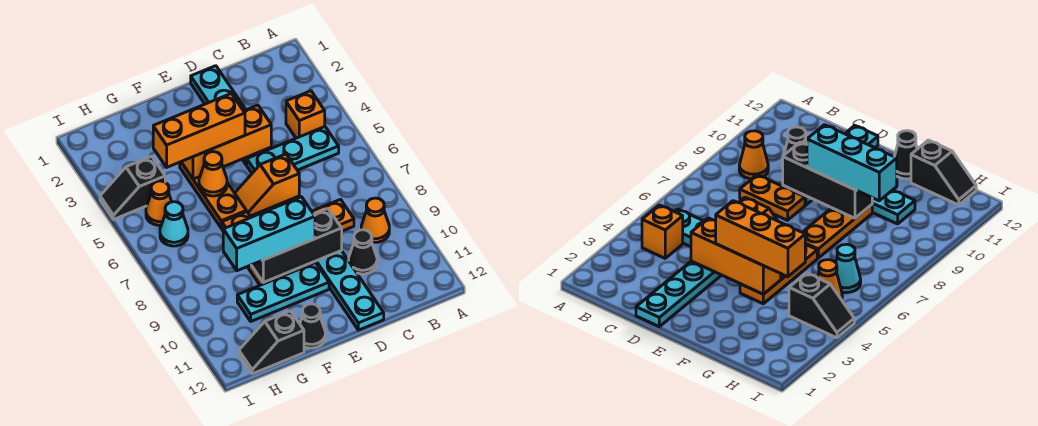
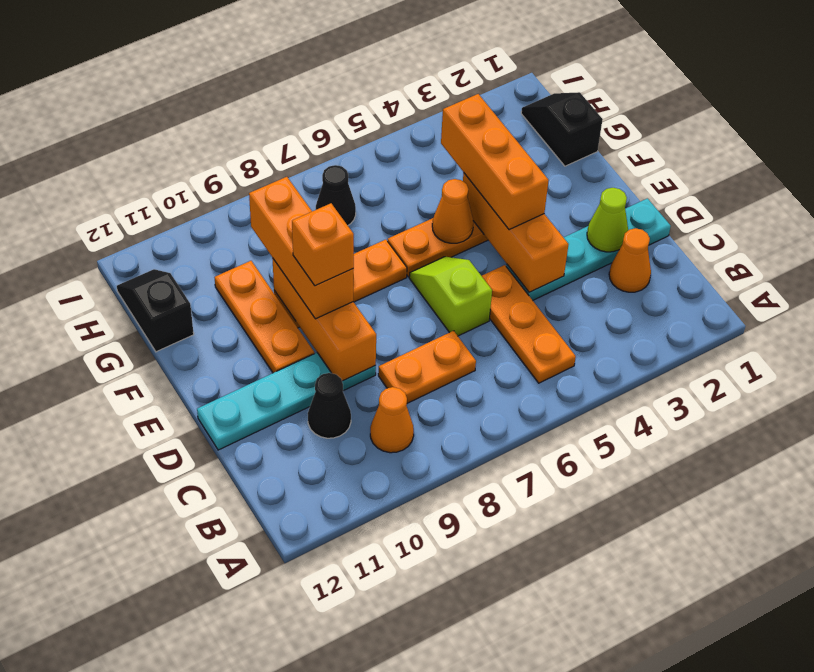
orange brick B4 level 1 -> orange brick E9 level 4
cyan plate B5:D5 level 1 -> orange plate B5:D5 level 1
orange plate C8:D8 level 1 -> orange plate C7:C8 level 1
none -> lime cone D2 level 2
orange slope D6:E6 level 1 top D -> lime slope D6:E6 level 1 top D
black brick D9:F9 level 2 -> orange brick D9:F9 level 2
cyan brick E9:G9 level 3 -> orange brick E9:G9 level 3
cyan plate E10:G10 level 1 -> orange plate E10:G10 level 1
black cone F12 level 1 -> black cone H7 level 1
black slope H4:I4 level 1 top H -> black slope G1:H1 level 1 top G
orange cone H5 level 1 -> orange cone C2 level 1
cyan cone H6 level 1 -> none

